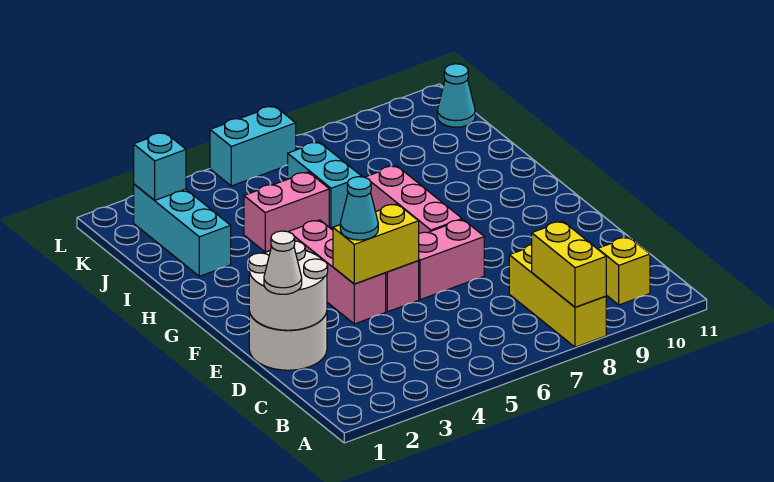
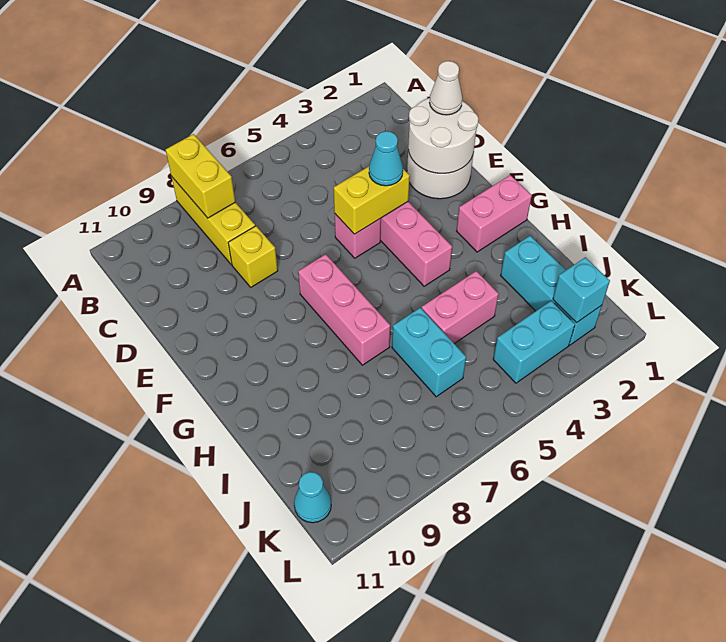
yellow brick B10 level 1 -> yellow brick D8 level 1
pink brick E6:E7 level 1 -> pink brick G1:G2 level 1
cyan brick L5:L6 level 1 -> cyan brick K3:K4 level 1

